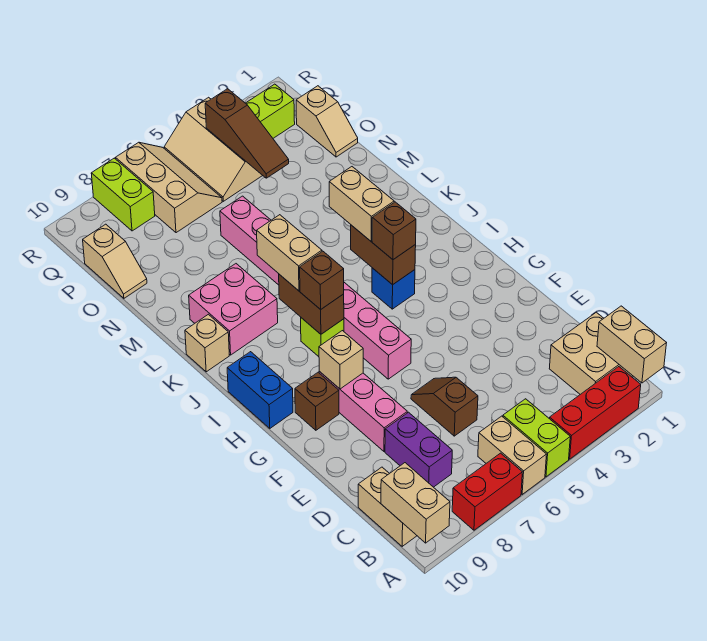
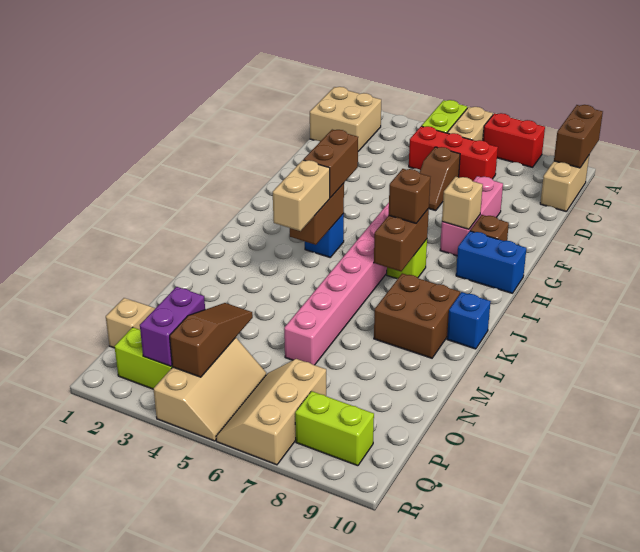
tan brick A1:B1 level 2 -> none
red brick A2:A4 level 1 -> red brick C5:C7 level 1
tan brick A10:B10 level 2 -> brown brick A10:B10 level 2
purple brick C8:D8 level 1 -> purple brick P3:Q3 level 2
blue brick H10:I10 level 1 -> blue brick H9:H10 level 1
brown brick I4 level 3 -> brown brick H4:I4 level 3
tan brick J7:K7 level 3 -> none
pink brick K8:L9 level 1 -> brown brick K8:L9 level 1
tan brick K10 level 1 -> blue brick K10 level 1
tan slope O10:P10 level 1 top P -> none
lime brick Q8:R8 level 1 -> lime brick Q8:Q9 level 1

